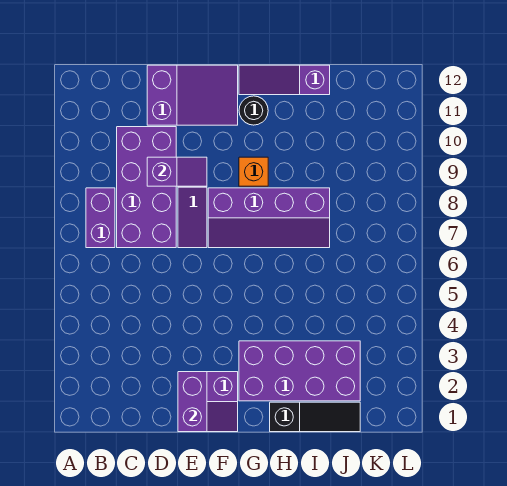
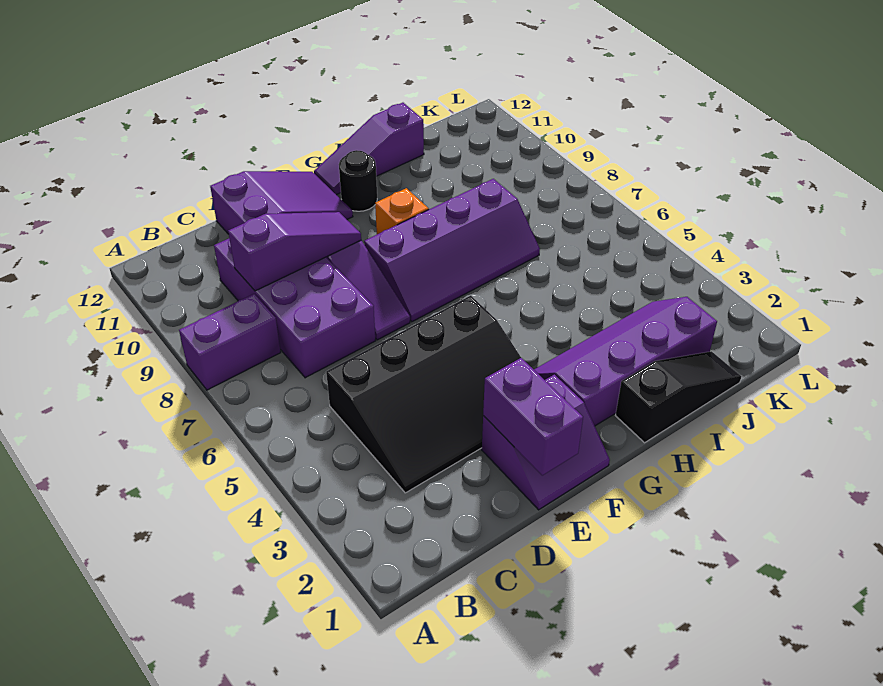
purple brick B7:B8 level 1 -> purple brick A8:B8 level 1
none -> black slope C3:F5 level 1 top 5
purple slope D9:E9 level 2 top D -> purple slope C9:E9 level 2 top C
purple brick G2:J3 level 1 -> purple slope G2:J3 level 1 top 2

